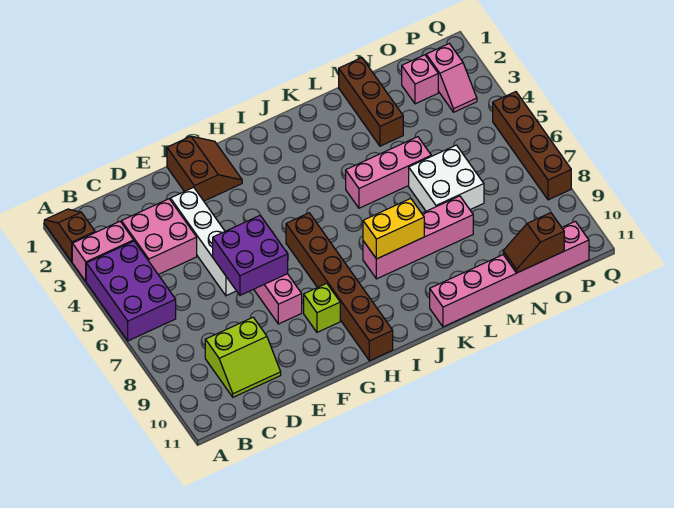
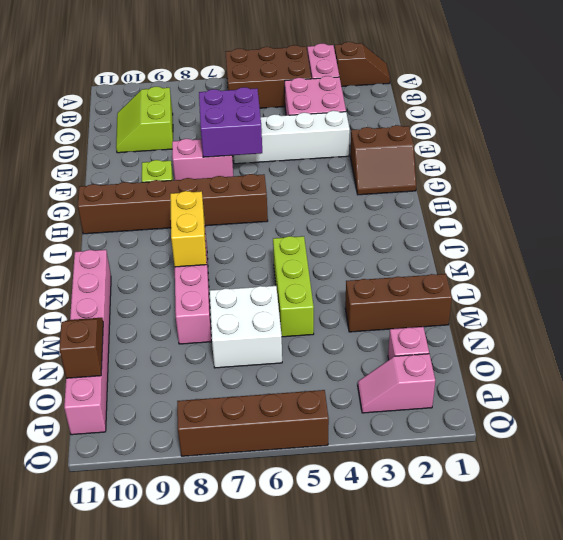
purple brick A4:B6 level 1 -> brown brick A4:B6 level 1
pink brick K5:M5 level 1 -> lime brick K5:M5 level 1

